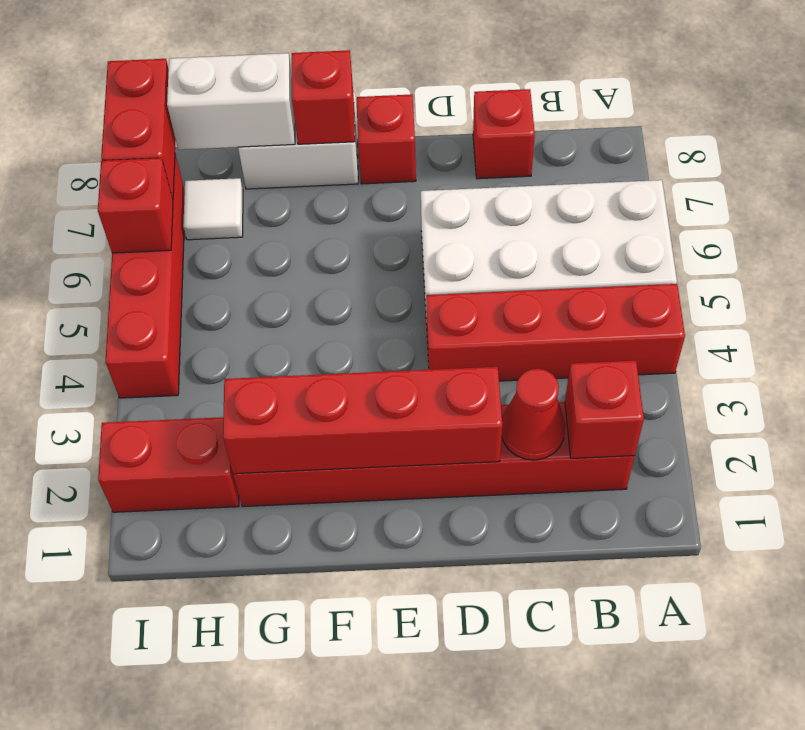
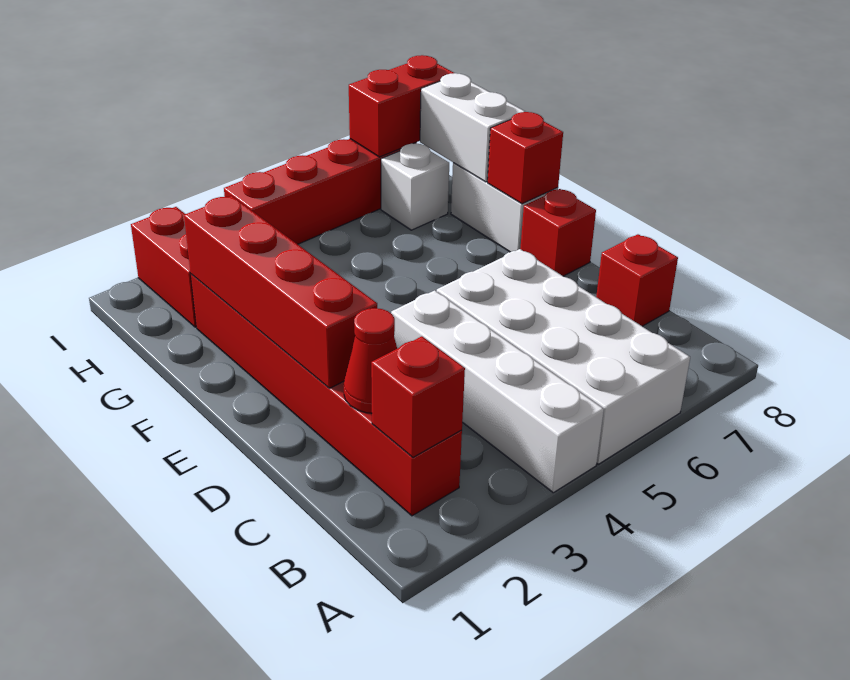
red brick A4:D4 level 1 -> white brick A4:D4 level 1
white tile H7 level 1 -> white brick H7 level 1
red brick I6 level 2 -> none

